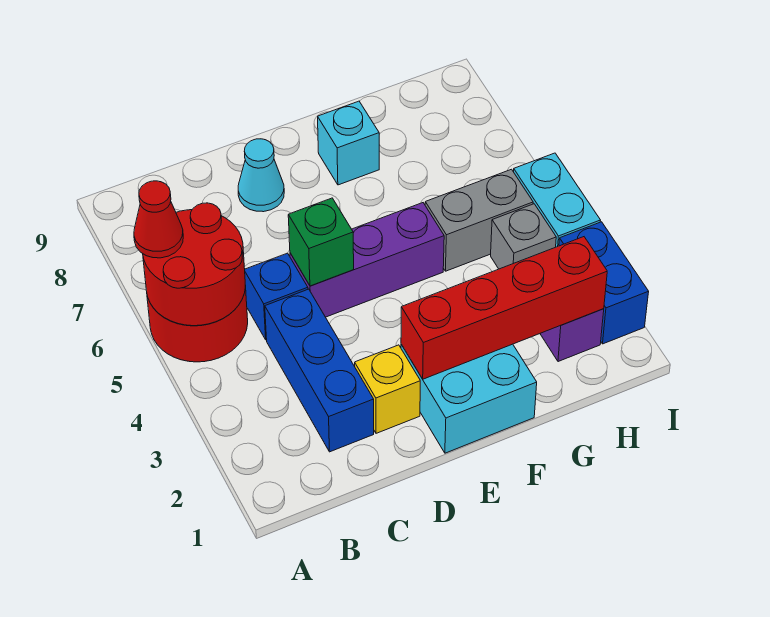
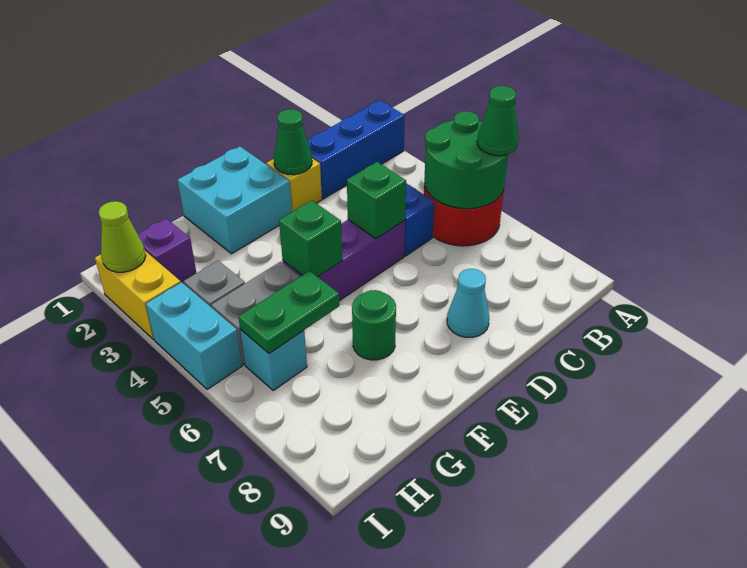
red round brick A5:B6 level 2 -> green round brick A5:B6 level 2
red cone A6 level 3 -> green cone A6 level 3
blue brick C2:C4 level 1 -> blue brick A2:C2 level 1
none -> green cone D2 level 2
red brick E2:H2 level 2 -> none
none -> green brick F5 level 2
none -> green round brick F7 level 1
cyan brick F8 level 1 -> cyan brick H6 level 1
none -> green plate G6:H6 level 2
blue brick I2:I3 level 1 -> yellow brick I2:I3 level 1
none -> lime cone I2 level 2

